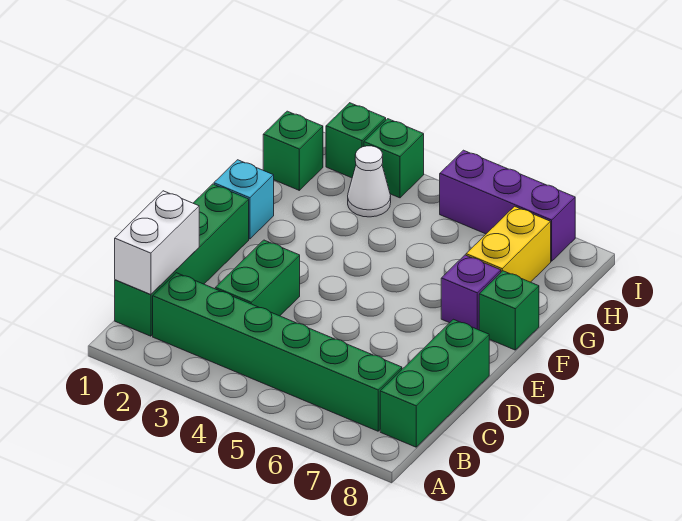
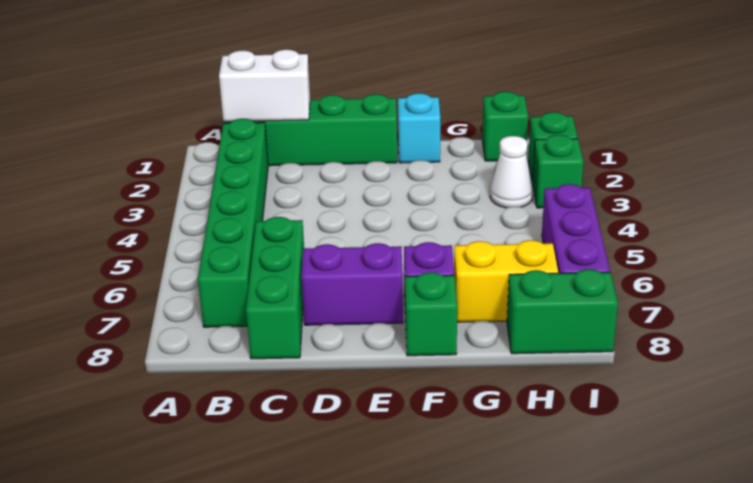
green brick B8:D8 level 1 -> green brick C6:C8 level 1
green brick C3:D3 level 1 -> green brick H8:I8 level 1
none -> purple brick D7:E7 level 1

